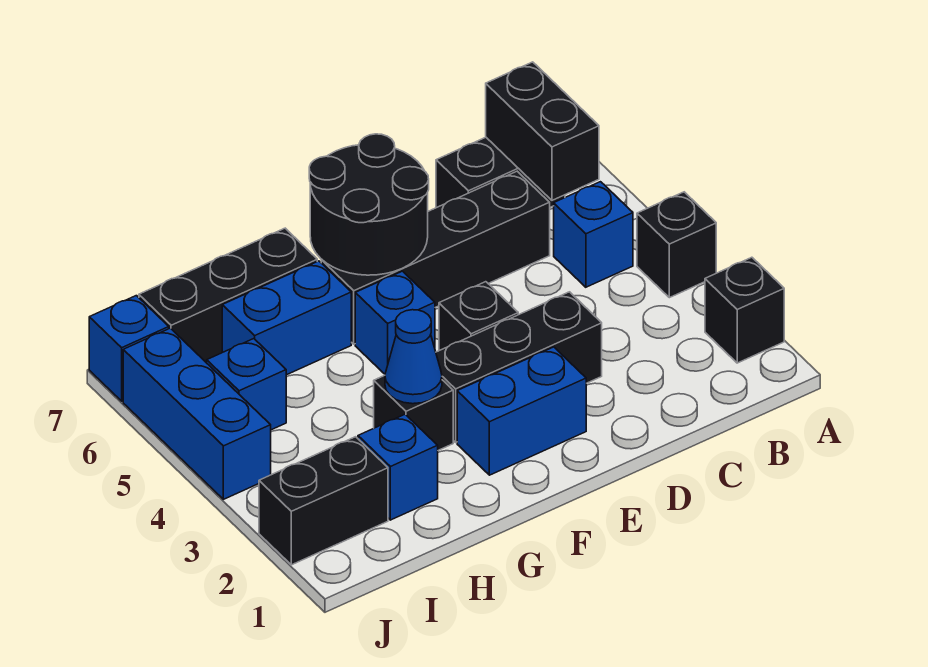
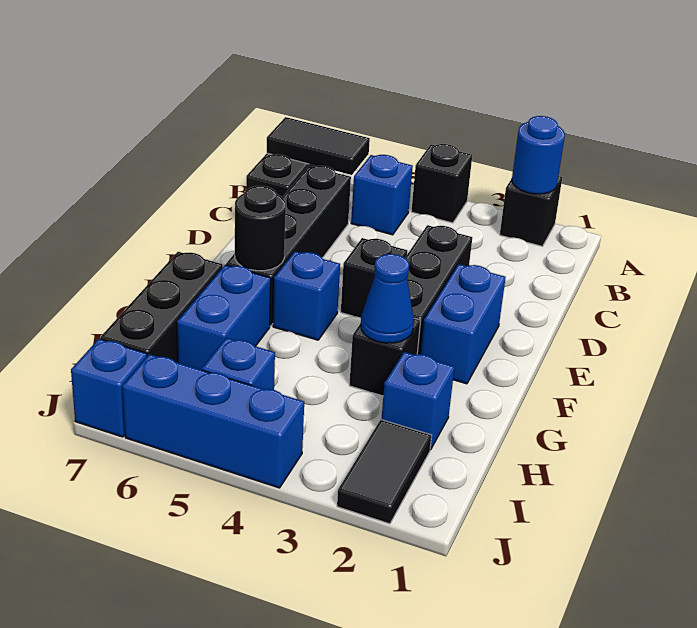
none -> blue round brick A2 level 2
black brick B6:B7 level 2 -> black tile B6:B7 level 2
black round brick E6:F7 level 2 -> black round brick F6 level 2
black brick I2:J2 level 1 -> black tile I2:J2 level 1

